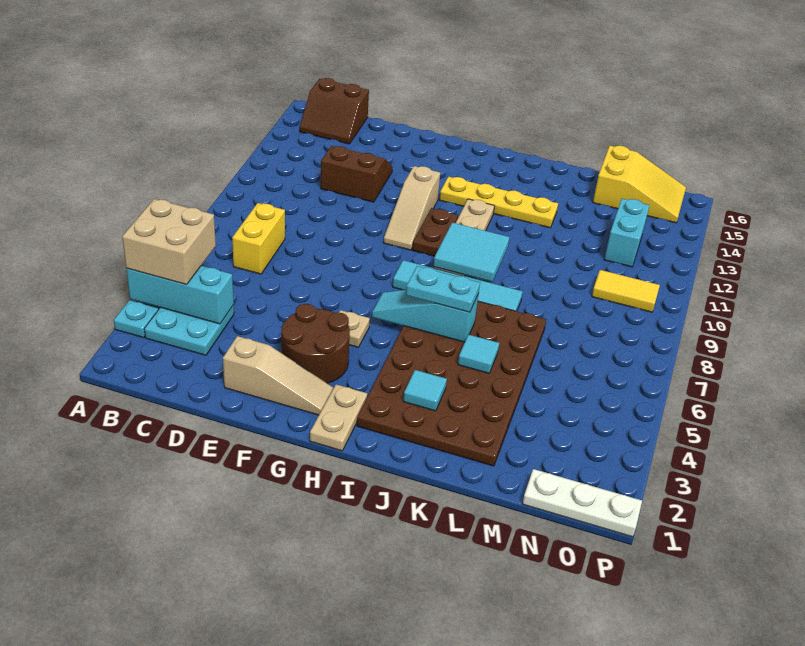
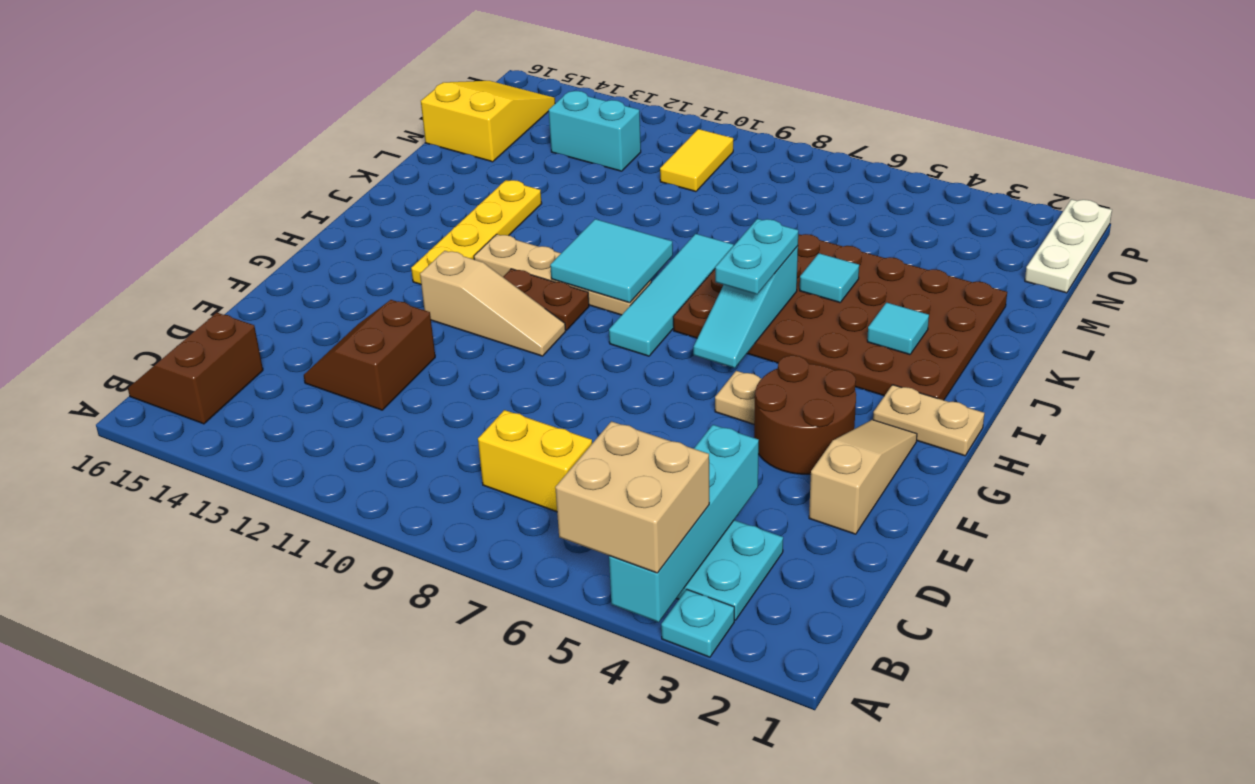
cyan brick A4:C4 level 2 -> cyan brick A4:D4 level 2
brown slope B15:C16 level 1 top 16 -> brown slope B15:C16 level 1 top 15

